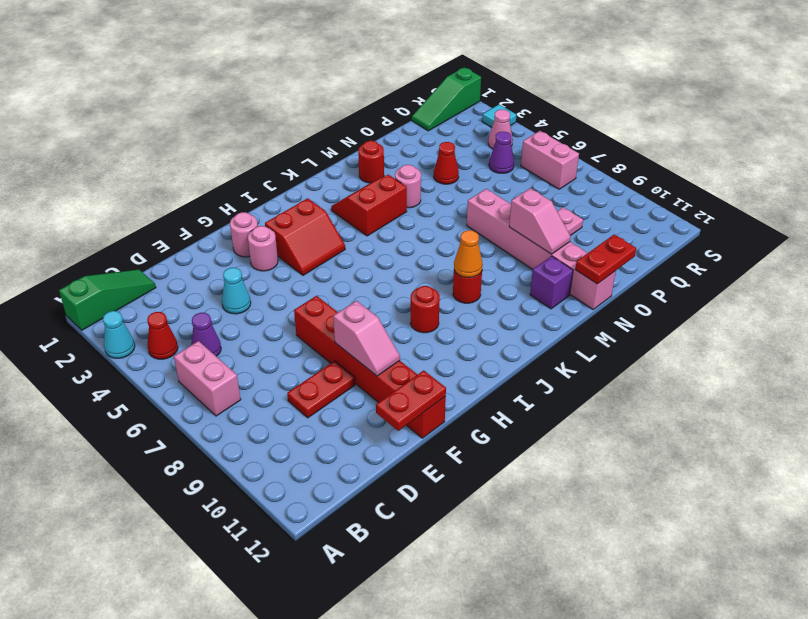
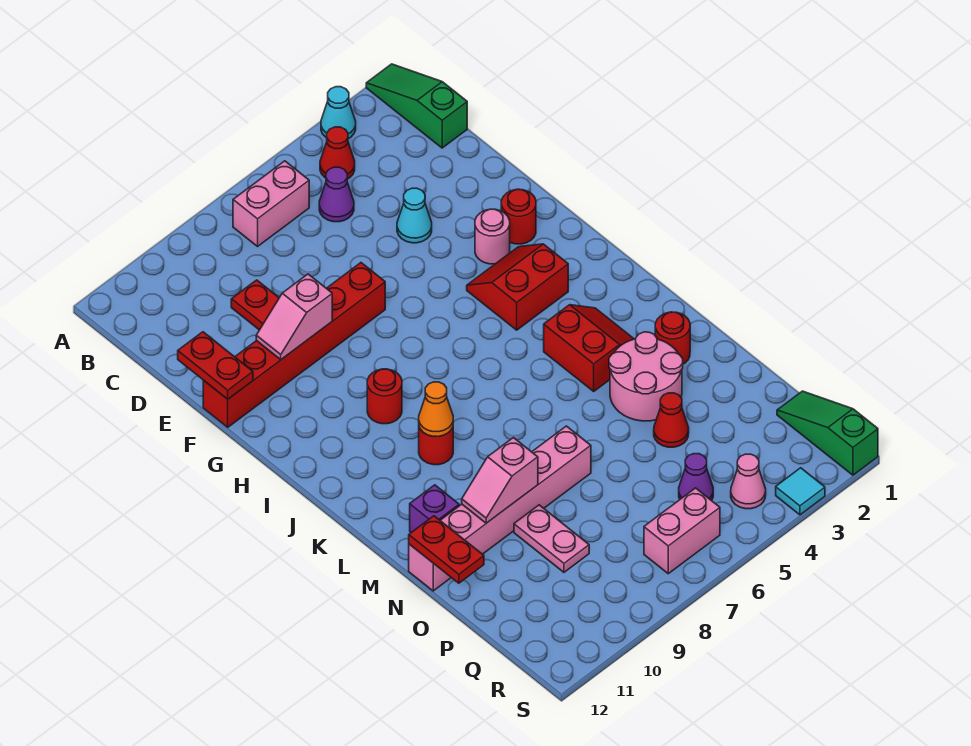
green slope A1:C1 level 1 top A -> green slope A1:C1 level 1 top C
pink round brick G2 level 1 -> red round brick G2 level 1
red slope H3:I4 level 1 top 3 -> red slope H3:I4 level 1 top I
pink round brick M4 level 1 -> pink round brick M3:N4 level 1

